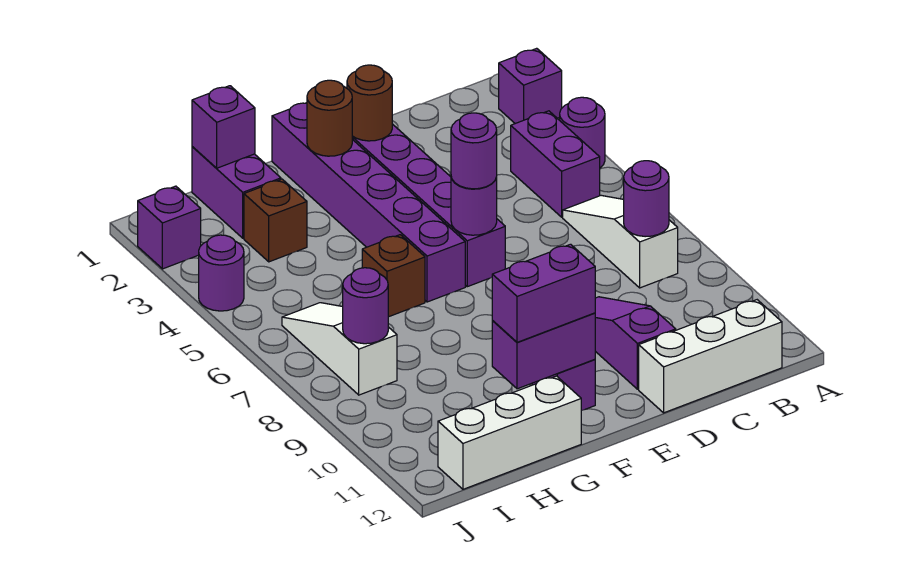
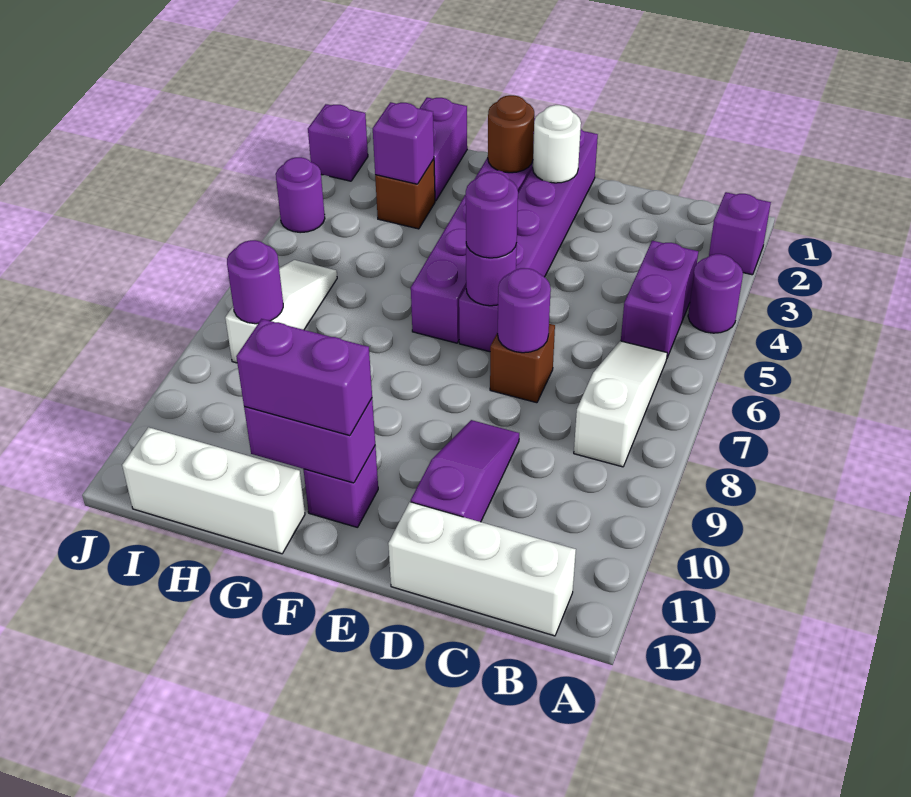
purple round brick B8 level 2 -> purple round brick D7 level 2
brown round brick E2 level 2 -> white round brick E2 level 2
brown brick G6 level 1 -> brown brick D7 level 1
purple brick H1 level 2 -> purple brick H3 level 2

